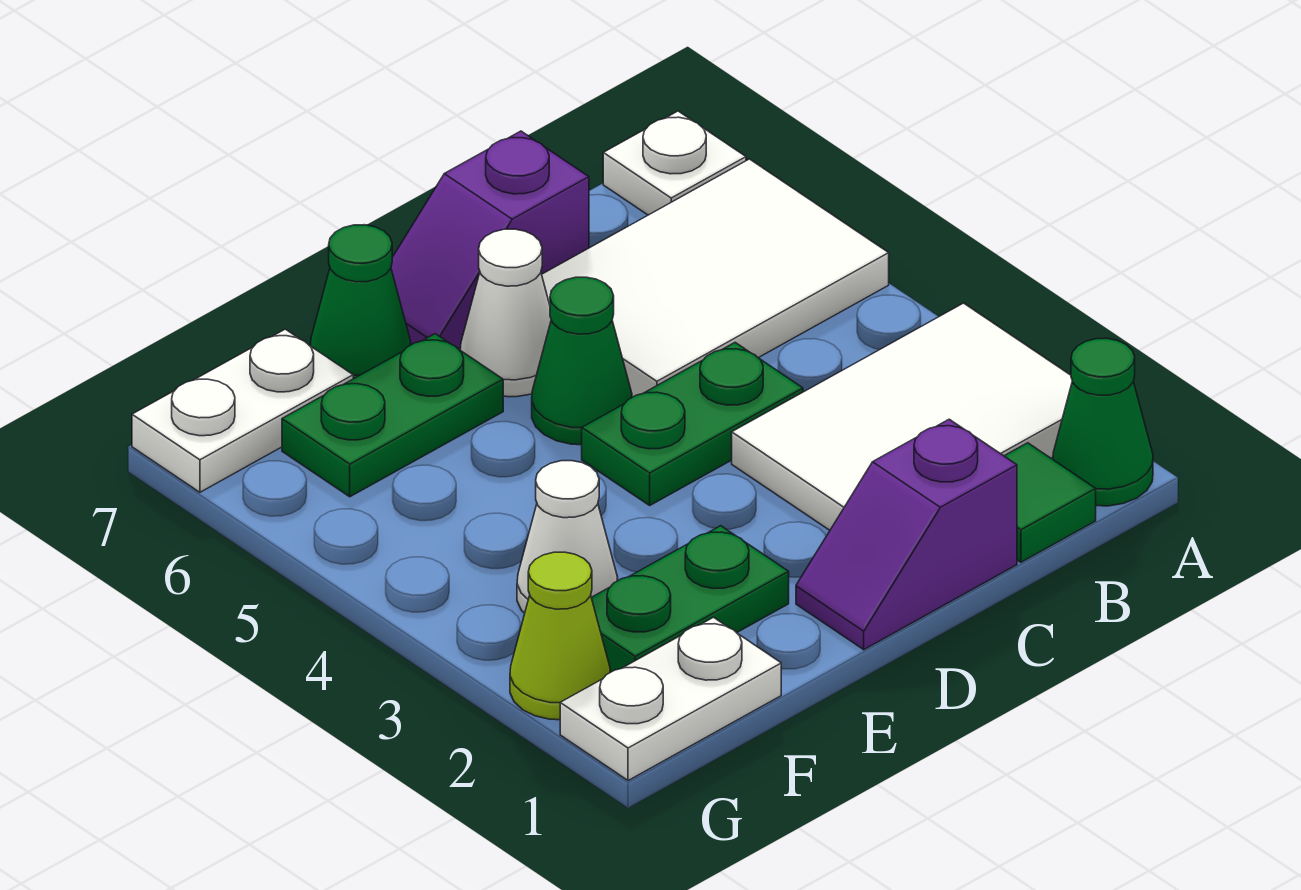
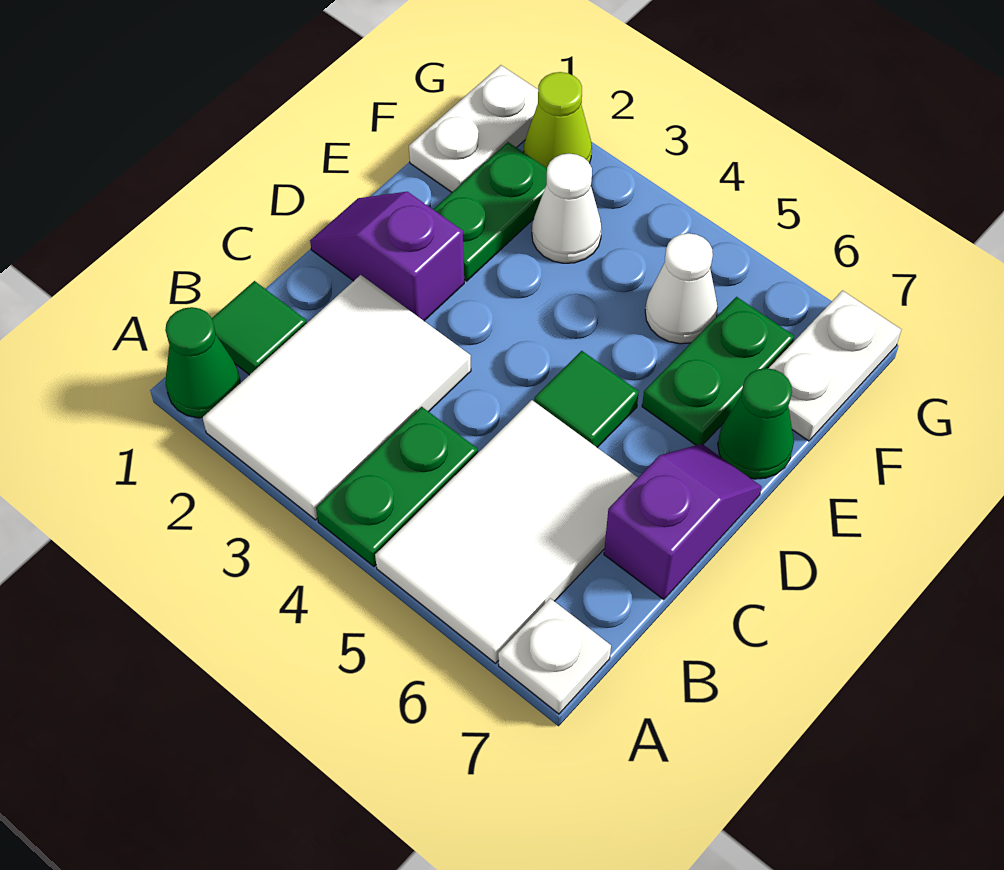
purple slope C1:D1 level 1 top C -> purple slope D1:D2 level 1 top 2
green plate C4:D4 level 1 -> green plate A4:B4 level 1
green cone D5 level 1 -> green tile D5 level 1
white cone D6 level 1 -> white cone F5 level 1

